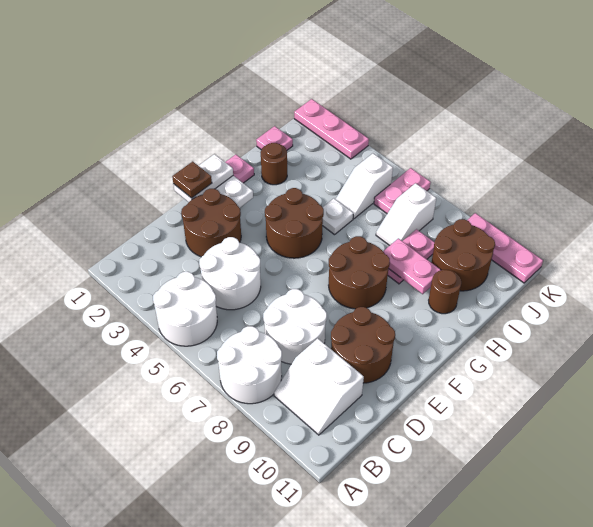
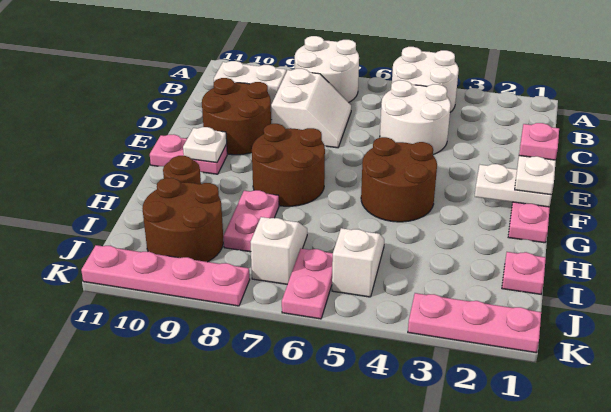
white round brick C7:D8 level 1 -> white slope C7:D8 level 1 top 8
brown round brick D2:E3 level 1 -> none
brown plate E1 level 4 -> pink plate E1 level 4
brown round brick H2 level 1 -> none
white plate H5 level 1 -> white plate F10 level 2
pink plate H8:H9 level 2 -> pink plate F10:F11 level 1
pink plate K9:K11 level 1 -> pink plate K8:K11 level 1

